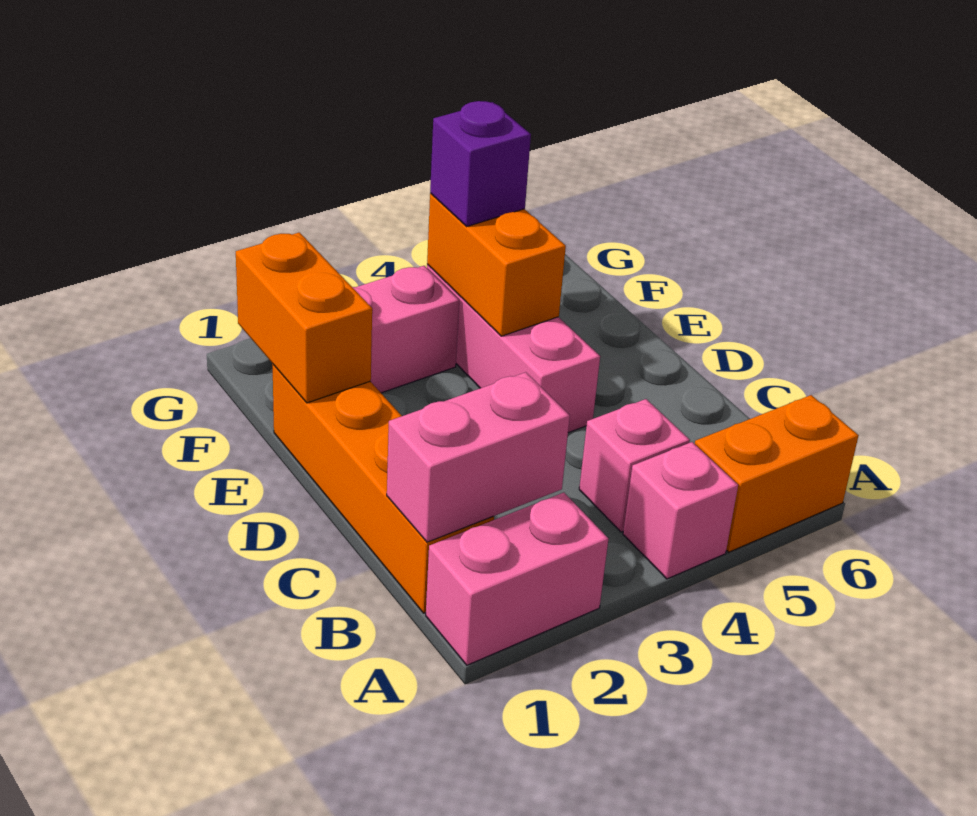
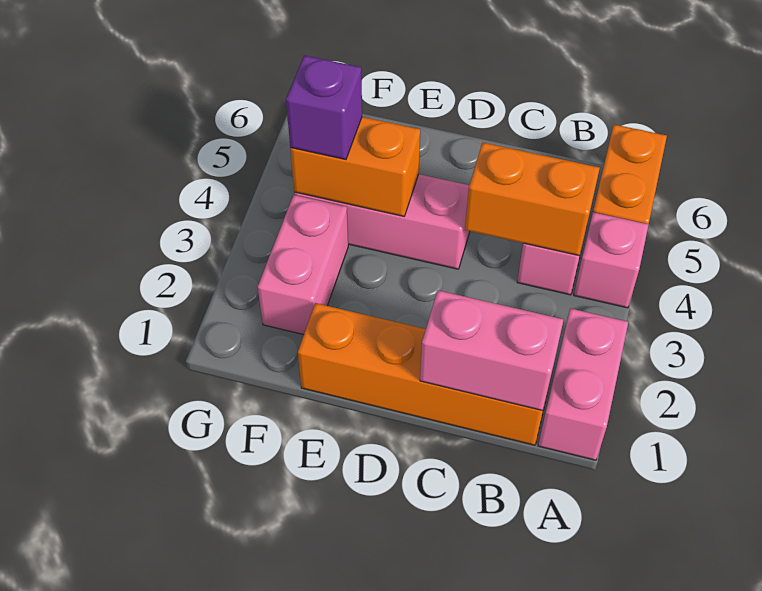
pink brick B1:B2 level 2 -> pink brick B1:C1 level 2
orange brick E1:F1 level 2 -> orange brick B4:C4 level 2

